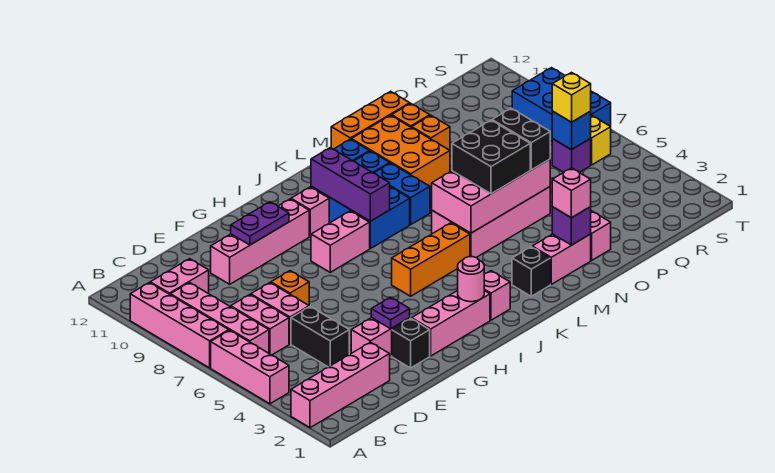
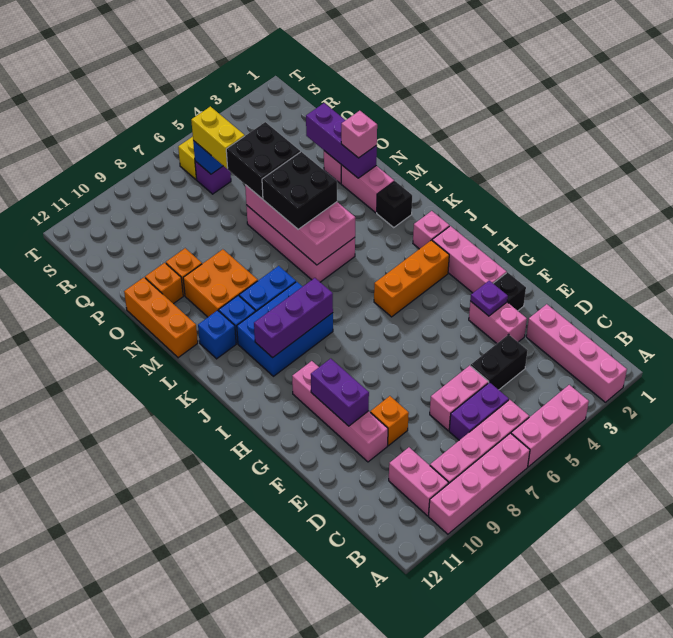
pink brick C6:C7 level 1 -> purple brick C6:C7 level 1
orange brick E7 level 1 -> orange brick E9 level 1
purple plate F10:G10 level 2 -> purple brick F10:G10 level 2
pink brick H8:I8 level 1 -> none
pink round brick I2 level 2 -> none
orange brick I5:K5 level 1 -> orange brick I3:I5 level 1
pink brick I10 level 1 -> none
orange brick M9:N11 level 1 -> orange brick M9:N10 level 1
purple brick N2 level 2 -> purple brick N2:P2 level 2
black brick O5:O6 level 3 -> black brick O5:P6 level 3
yellow brick R6 level 3 -> yellow brick Q6:R6 level 3
blue brick S7:T9 level 1 -> none

